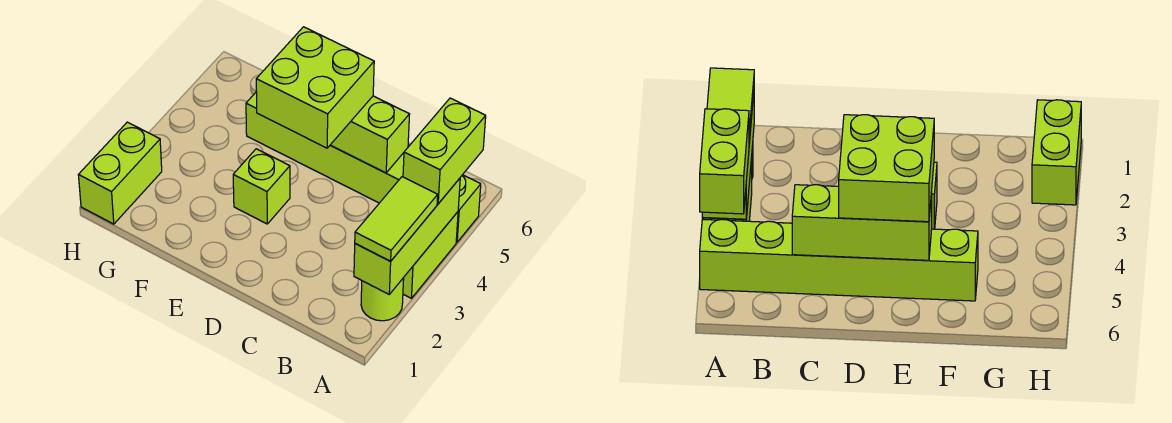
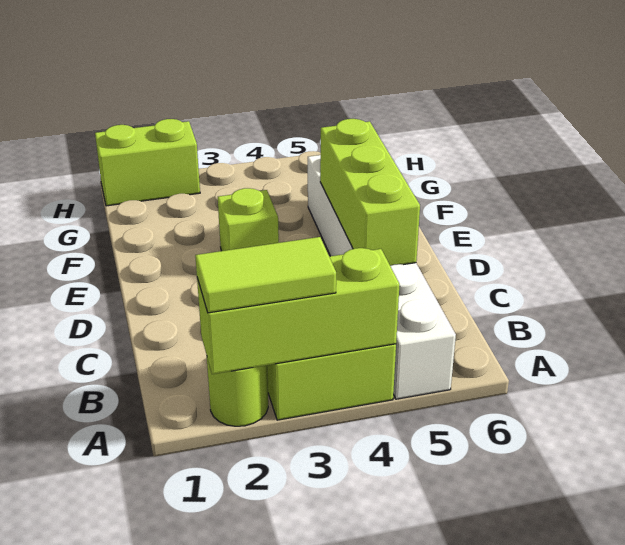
lime brick A4:A5 level 3 -> none
lime brick A5:F5 level 1 -> white brick A5:F5 level 1
lime brick D4:E5 level 3 -> none

